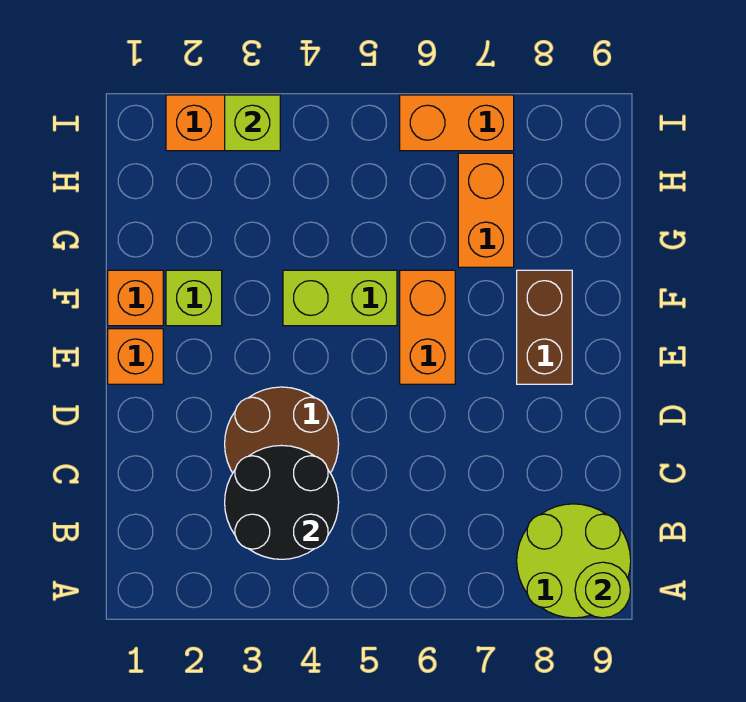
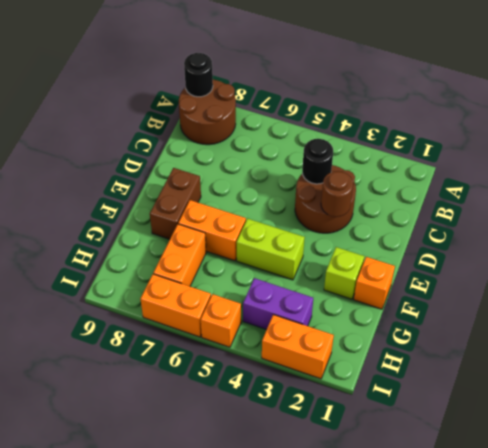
lime round brick A8:B9 level 1 -> brown round brick A8:B9 level 1
lime round brick A9 level 2 -> black round brick A9 level 2
black round brick B3:C4 level 2 -> black round brick C4 level 2
none -> brown round brick D3 level 2
orange brick E1 level 1 -> orange brick I5 level 1
orange brick E6:F6 level 1 -> orange brick F6:F7 level 1
none -> purple brick H3:H4 level 1
lime brick I3 level 2 -> none

